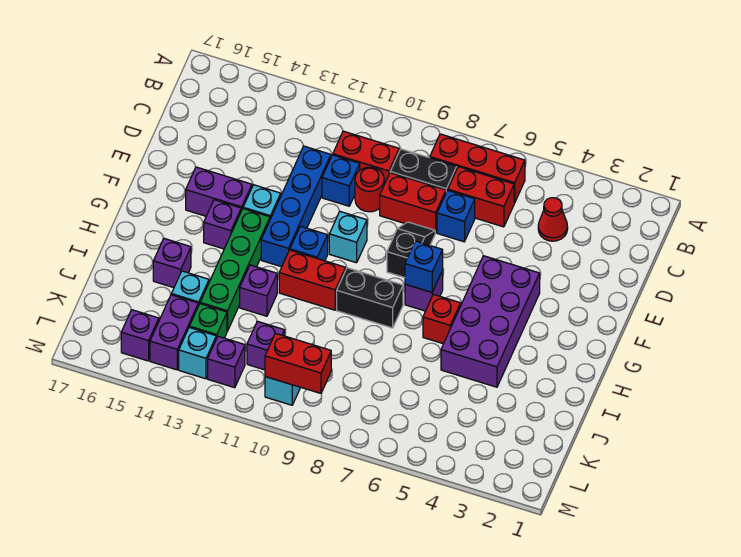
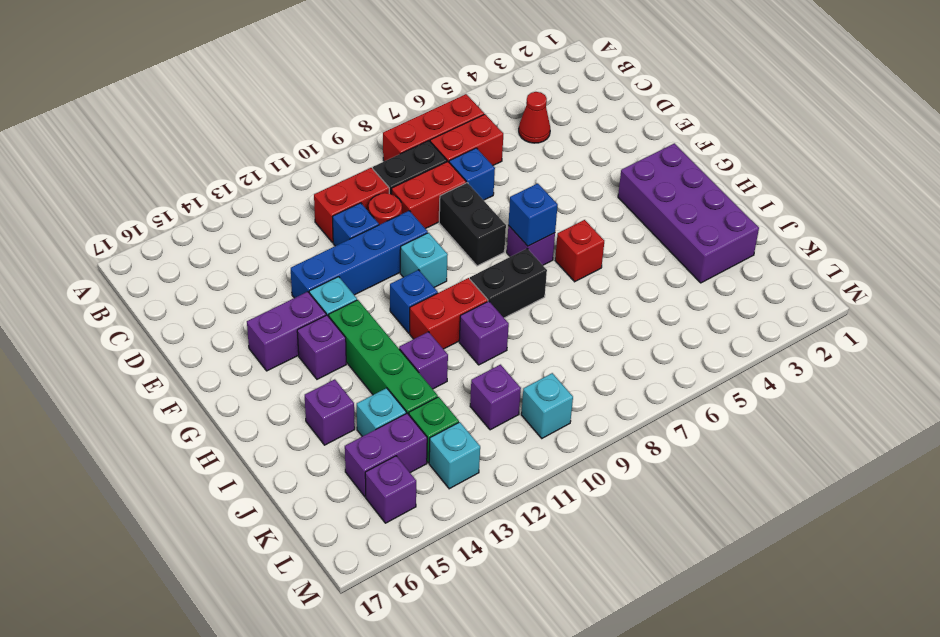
blue brick D12:G12 level 1 -> blue brick E10:E13 level 1
black slope E8:F8 level 1 top F -> black brick E8:F8 level 1
purple brick F4:I5 level 1 -> purple brick G2:J3 level 1
purple brick K14:L14 level 1 -> purple brick K14:K15 level 1
red brick L9:L10 level 2 -> none
purple brick L12 level 1 -> purple brick I10 level 1

